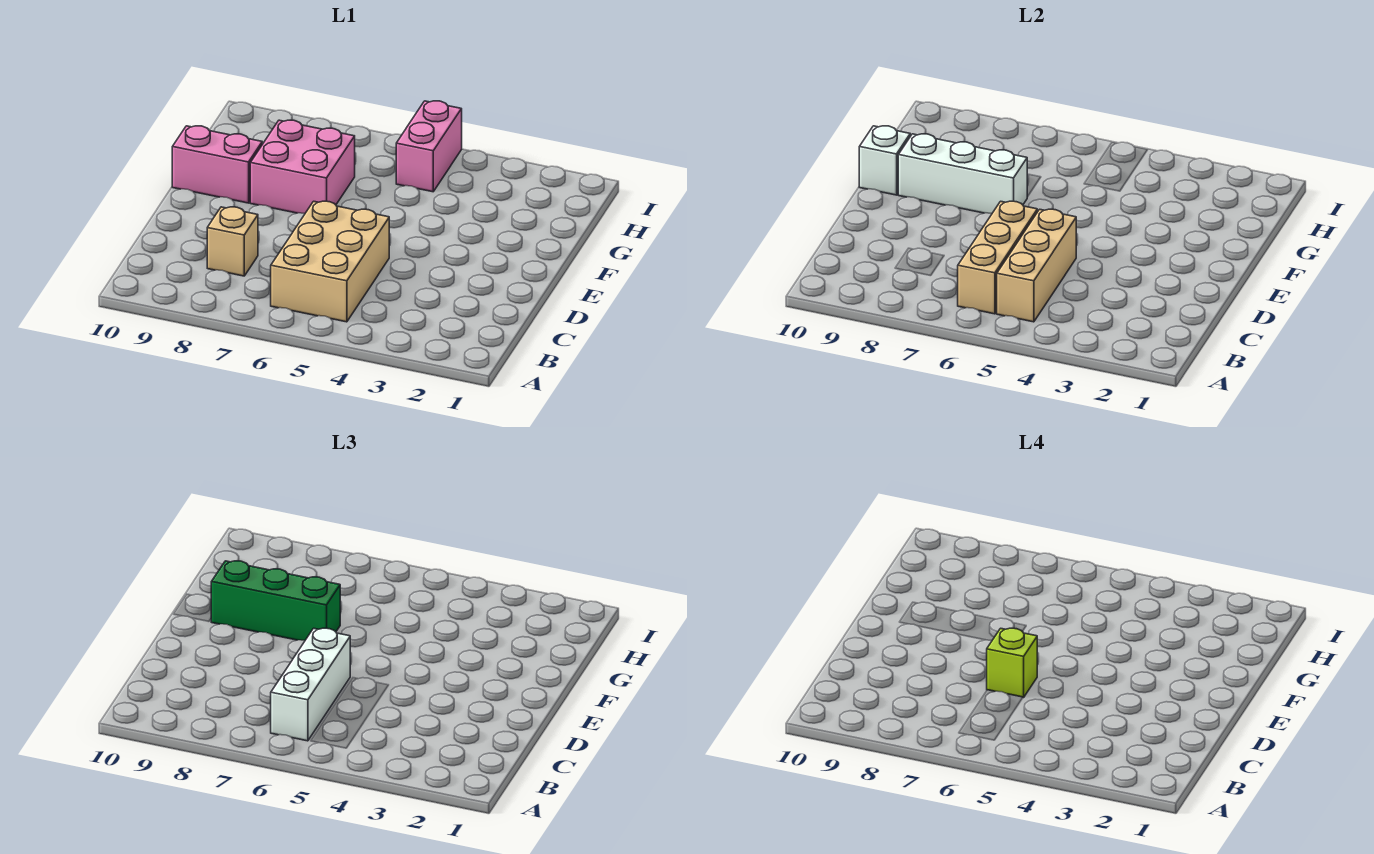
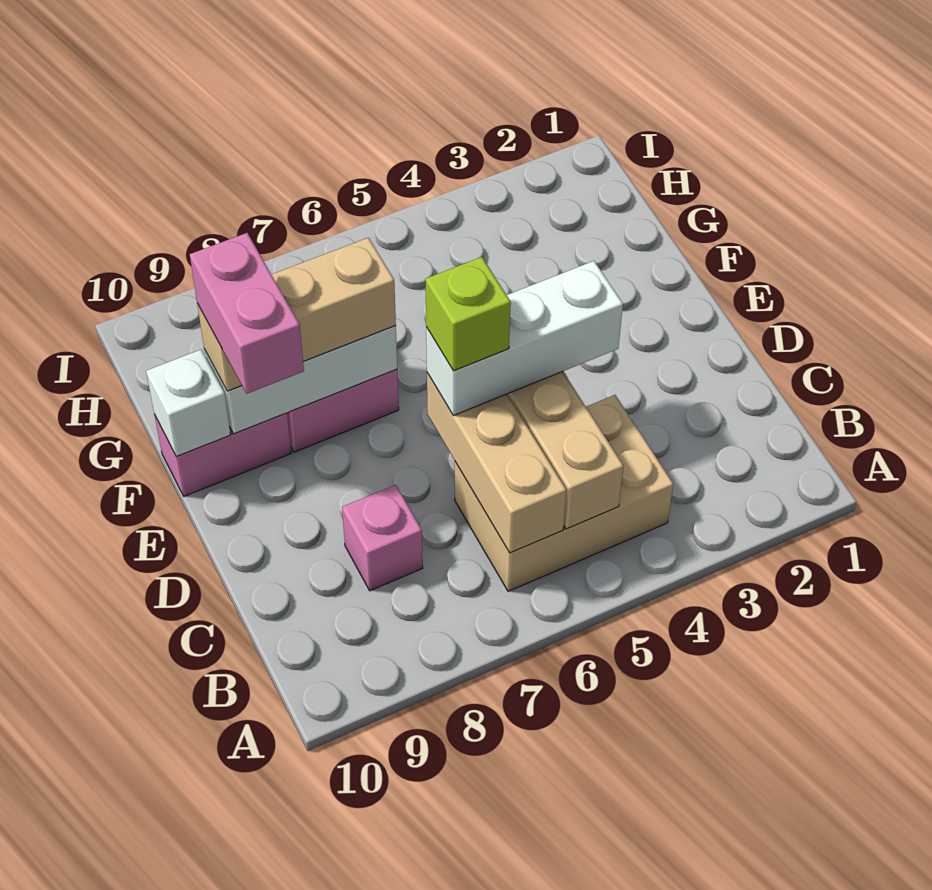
tan brick B5:D6 level 1 -> tan brick B4:C6 level 1
white brick B6:D6 level 3 -> white brick D4:D6 level 3
tan brick C8 level 1 -> pink brick C8 level 1
green brick F7:F9 level 3 -> tan brick F7:F9 level 3
pink brick H5:I5 level 1 -> pink brick E9:F9 level 4

